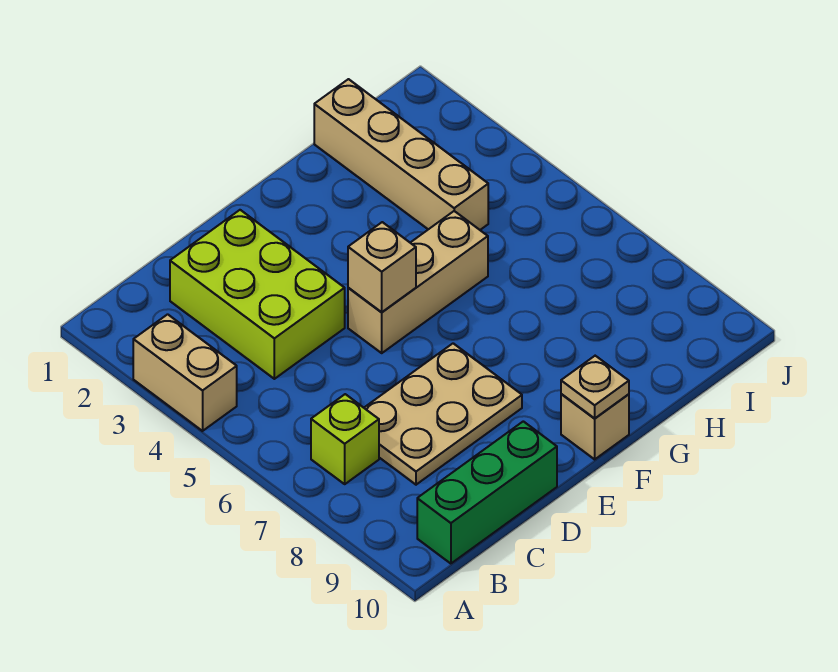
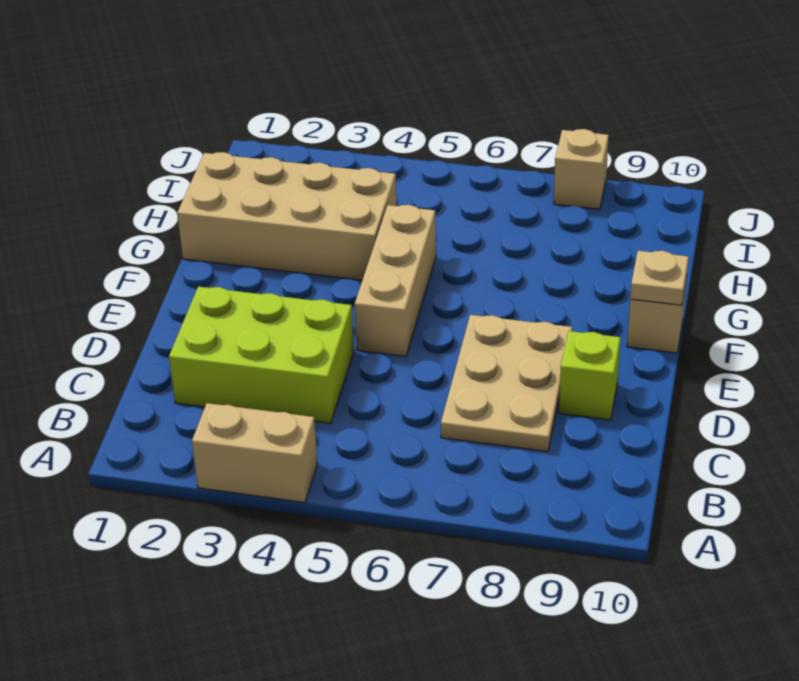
lime brick B7 level 1 -> lime brick D9 level 1
green brick B10:D10 level 1 -> none
tan brick E5 level 2 -> tan brick J8 level 1
tan brick H1:H4 level 1 -> tan brick G1:H4 level 1

